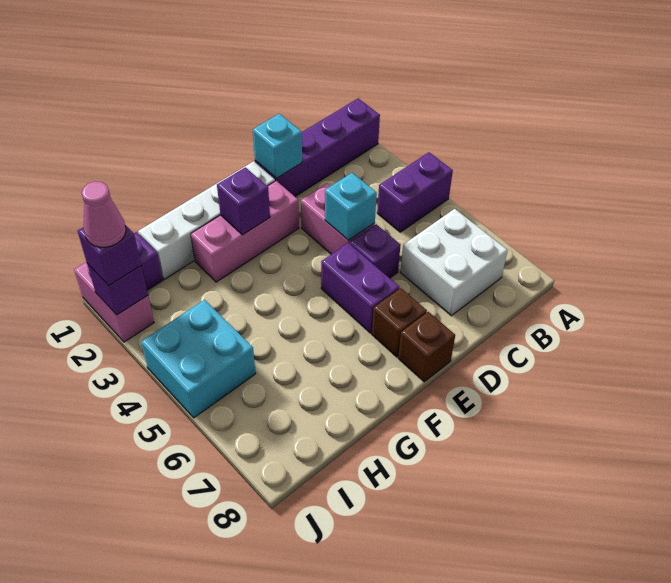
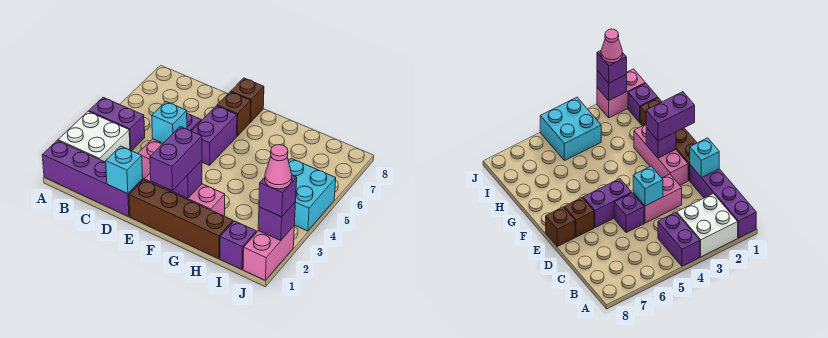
white brick B6:C7 level 1 -> white brick A2:B3 level 1
white brick E1:H1 level 1 -> brown brick E1:H1 level 1
none -> purple brick F1:F2 level 3

